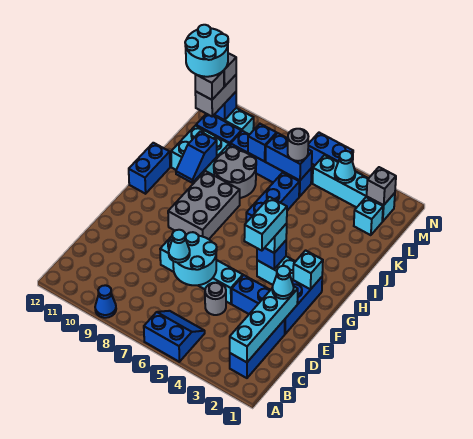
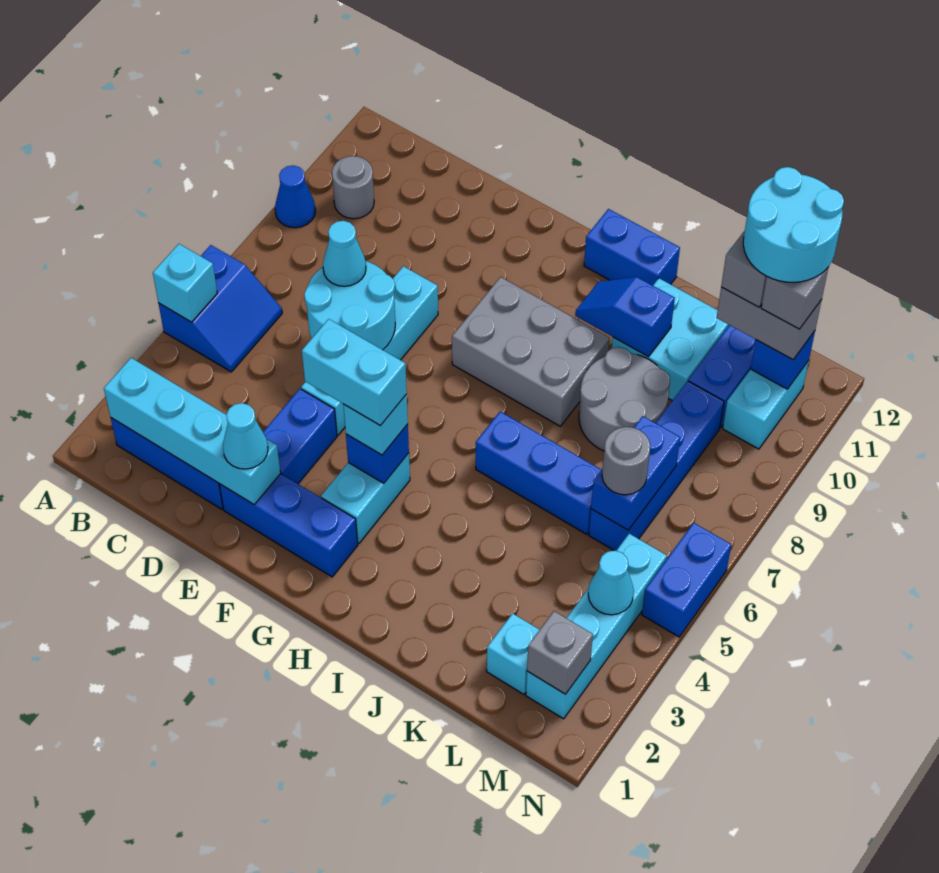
grey round brick D5 level 1 -> grey round brick B10 level 1
cyan brick G2 level 2 -> cyan brick A5 level 2
blue brick L8 level 2 -> none

